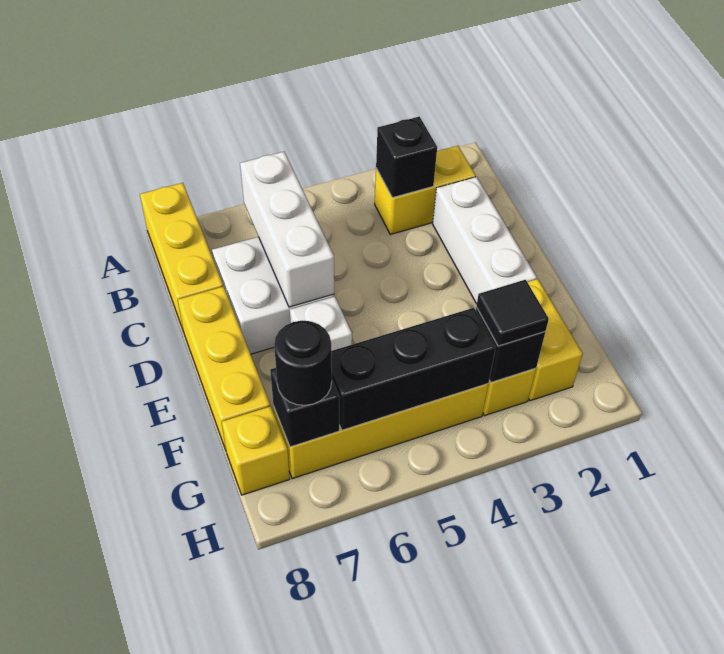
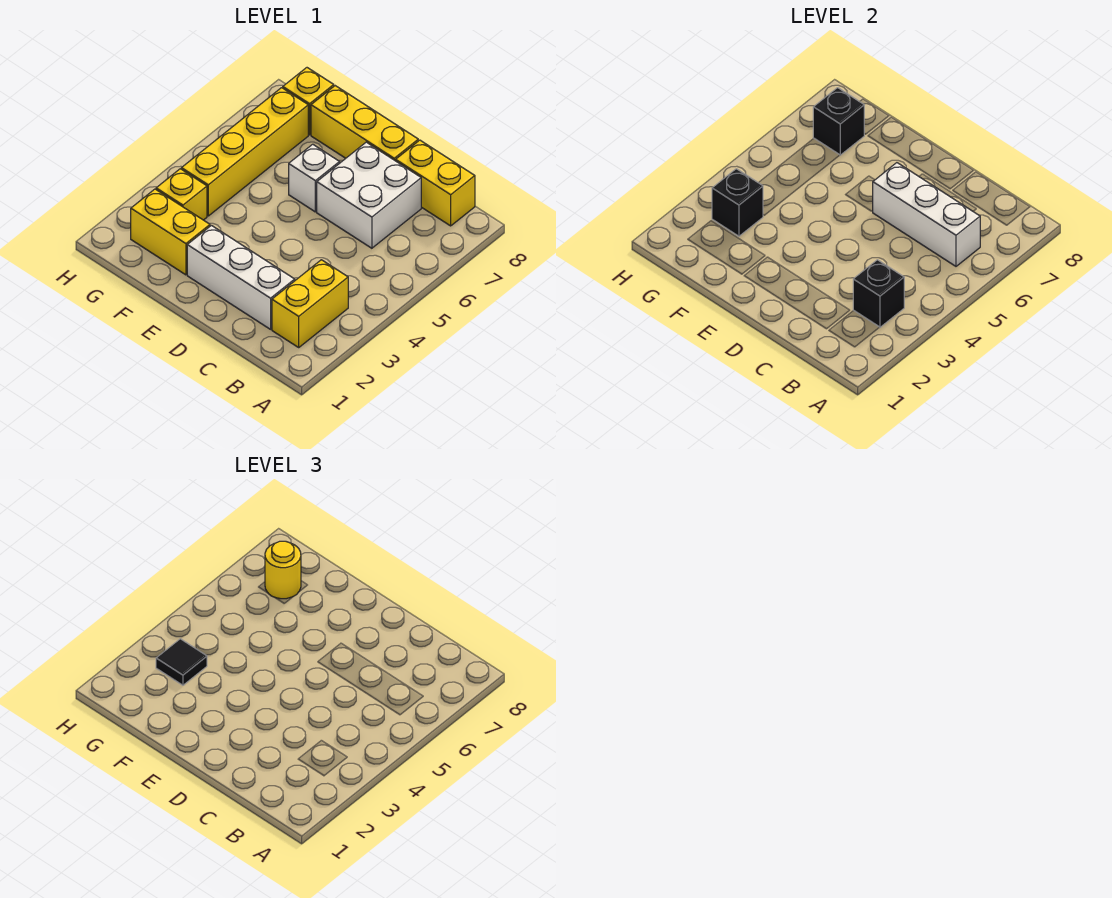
yellow brick A8:C8 level 1 -> yellow brick B8:C8 level 1
black brick G4:G6 level 2 -> none
black round brick G7 level 3 -> yellow round brick G7 level 3

